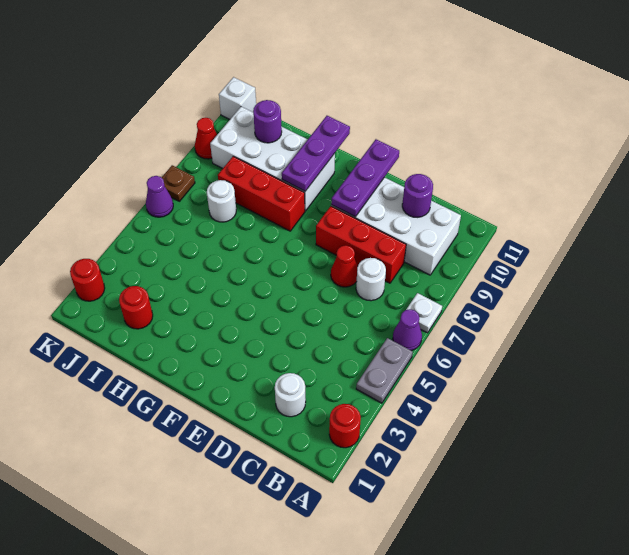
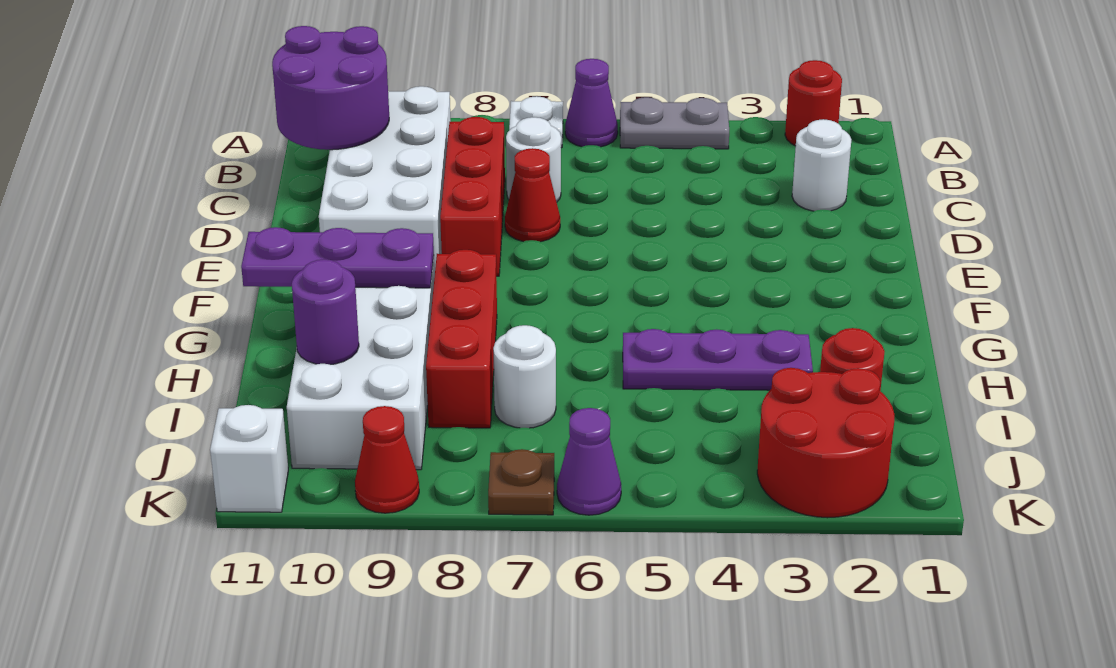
purple round brick C10 level 2 -> purple round brick B10:C11 level 2
purple plate E9:E11 level 2 -> purple plate H3:H5 level 1
red round brick K2 level 1 -> red round brick J2:K3 level 1

